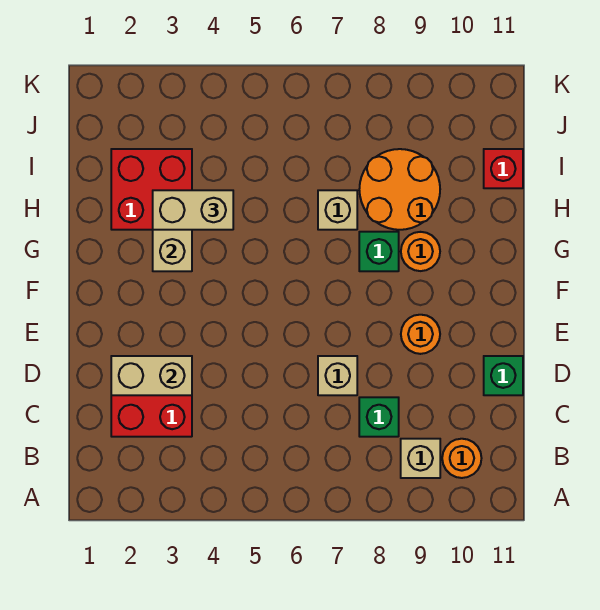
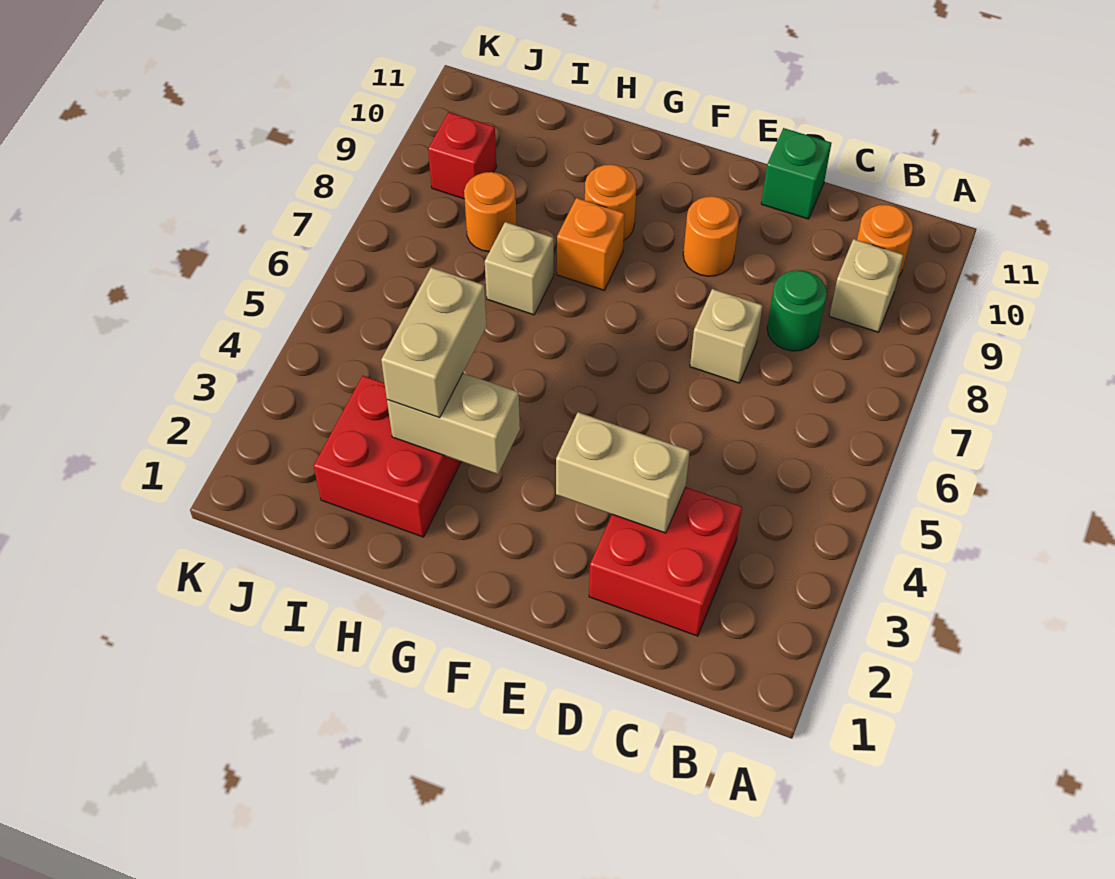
green brick C8 level 1 -> green round brick C8 level 1
tan brick D2:D3 level 2 -> tan brick D3:E3 level 2
green brick G8 level 1 -> orange brick G8 level 1
orange round brick H8:I9 level 1 -> orange round brick I8 level 1
red brick I11 level 1 -> red brick J9 level 1

